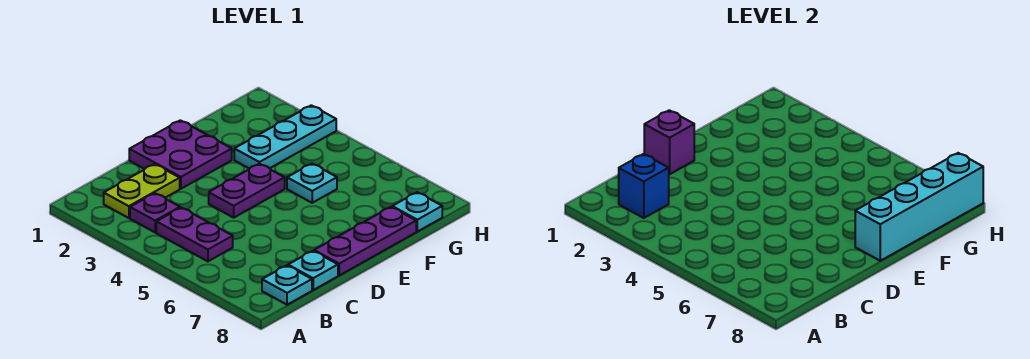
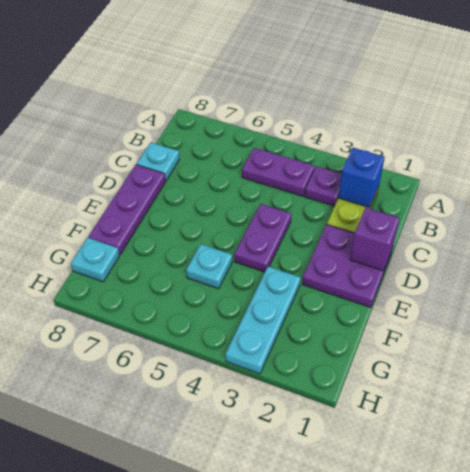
cyan plate B8 level 1 -> none
cyan brick E8:H8 level 2 -> none

